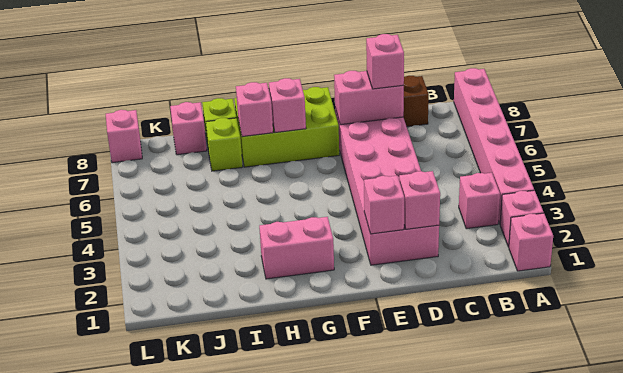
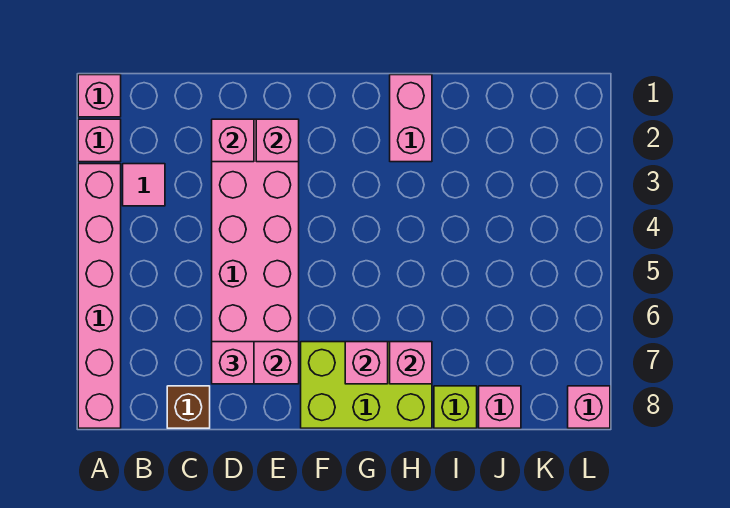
pink brick B3 level 1 -> pink tile B3 level 1
pink brick G2:H2 level 1 -> pink brick H1:H2 level 1
lime brick I7 level 1 -> none

